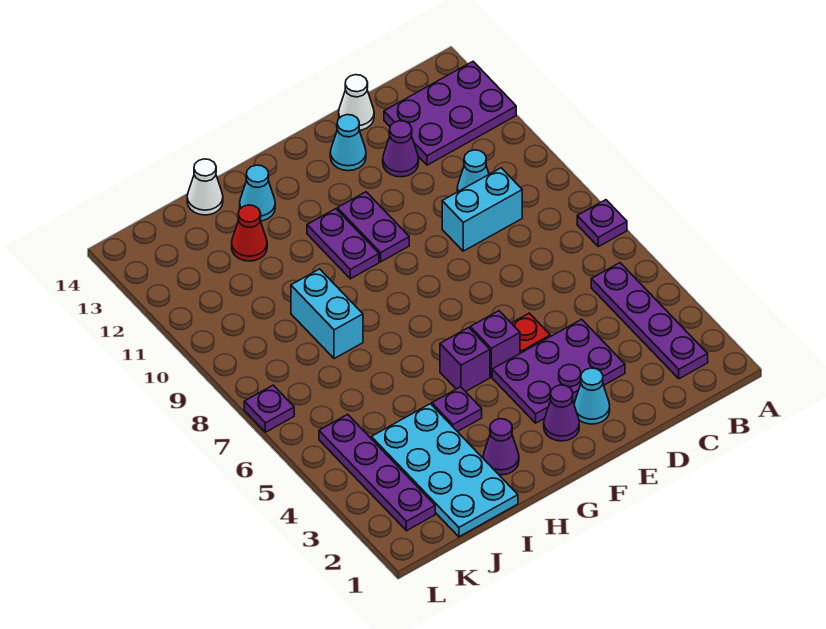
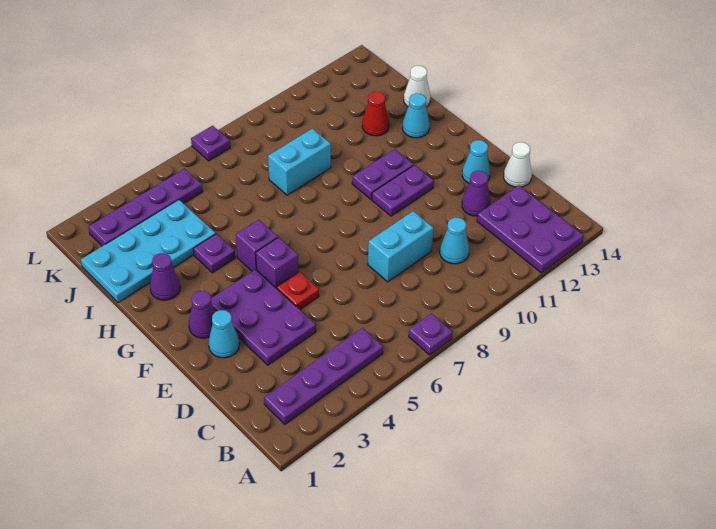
cyan brick C9:D9 level 1 -> cyan brick D8:D9 level 1

